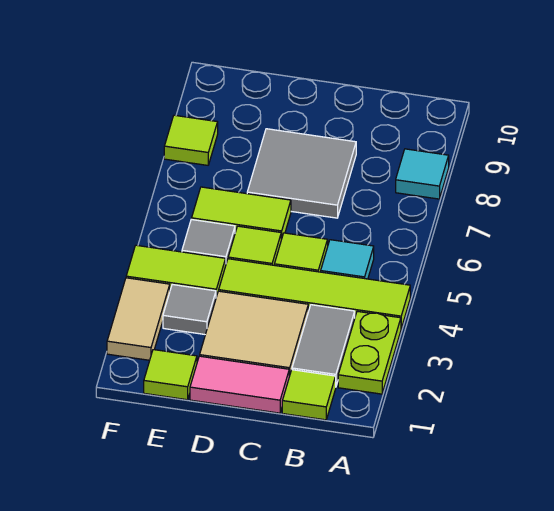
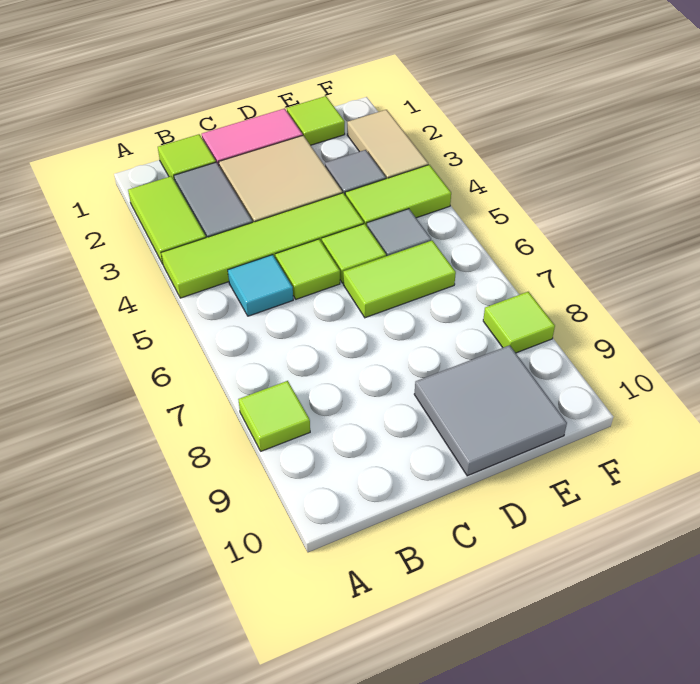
lime plate A2:A3 level 1 -> lime tile A2:A3 level 1
cyan tile A8 level 1 -> lime tile A8 level 1
grey tile C7:D8 level 1 -> grey tile D9:E10 level 1

